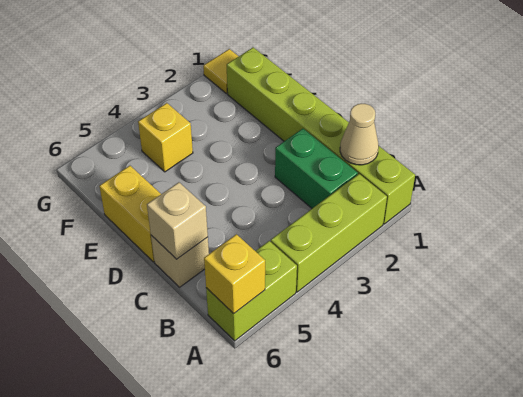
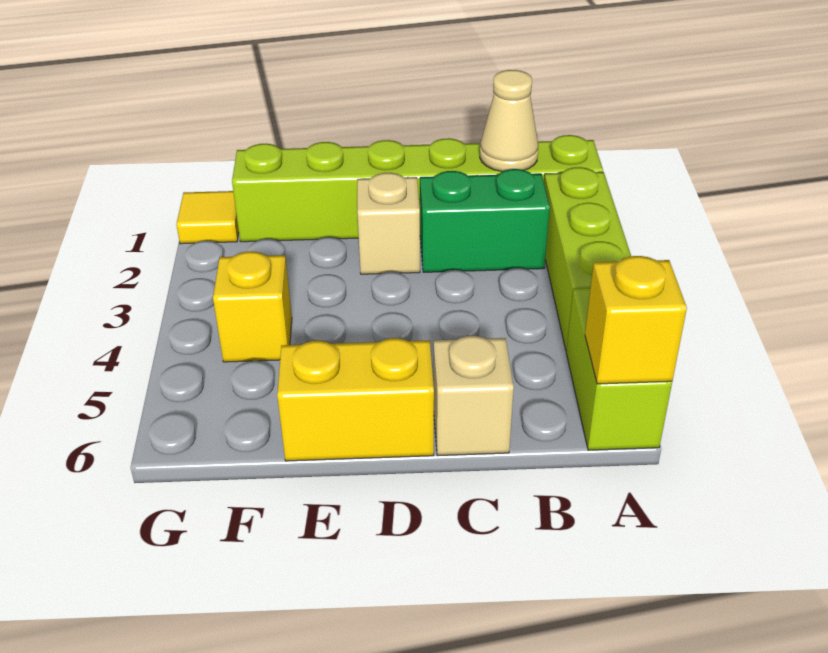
tan brick C6 level 2 -> tan brick D2 level 1

